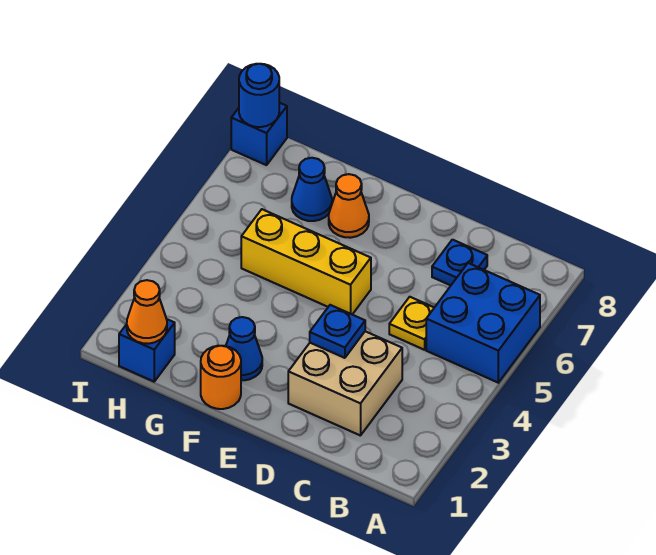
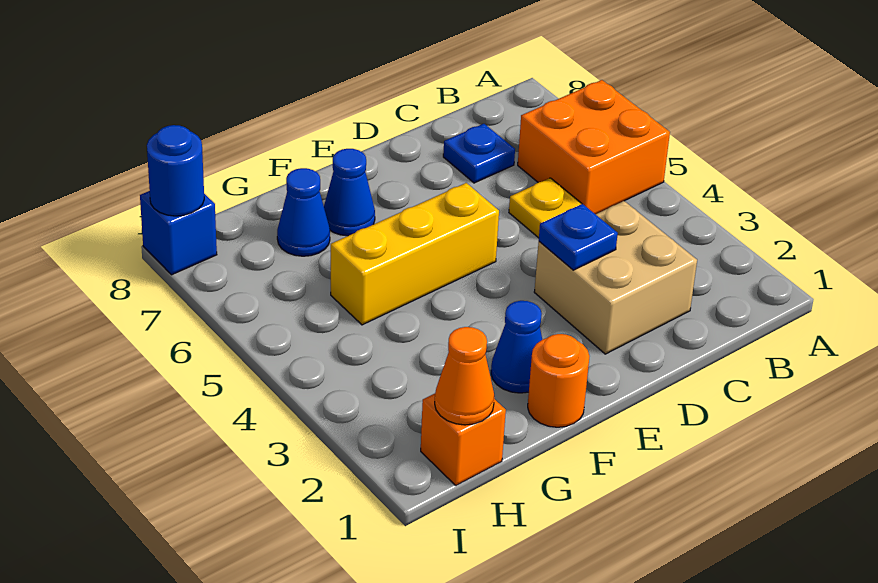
blue brick A5:B6 level 1 -> orange brick A5:B6 level 1
orange cone F7 level 1 -> blue cone F7 level 1
blue brick H1 level 1 -> orange brick H1 level 1

